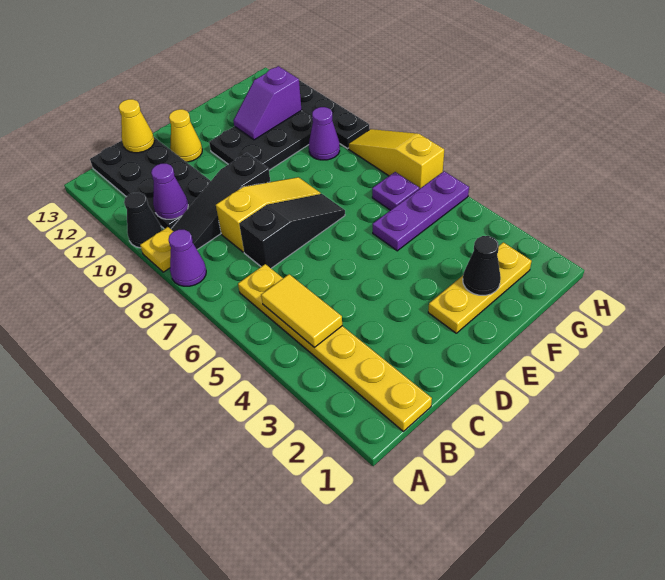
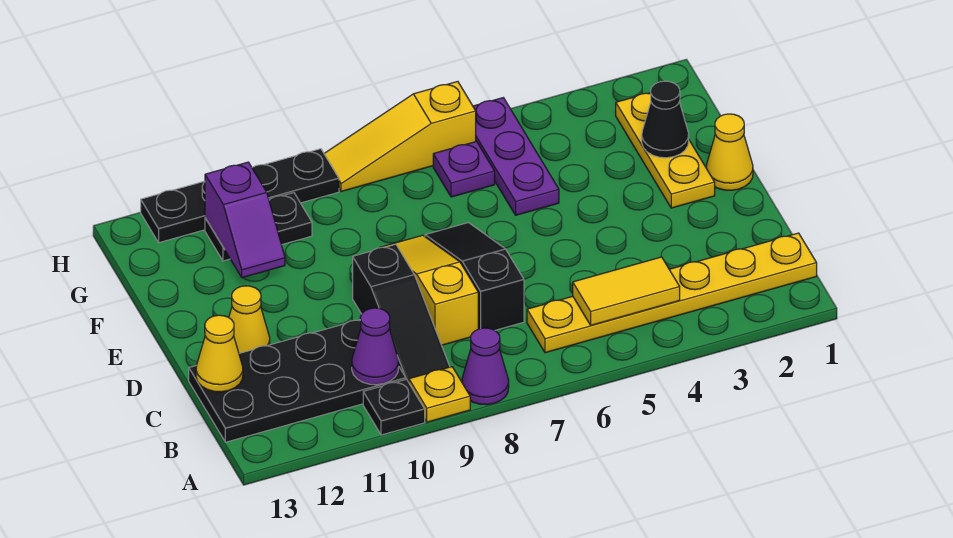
black cone A10 level 1 -> black plate A10 level 1
none -> yellow cone E1 level 1
black plate E10:G11 level 1 -> black plate G10:G11 level 1
purple cone G9 level 1 -> none

